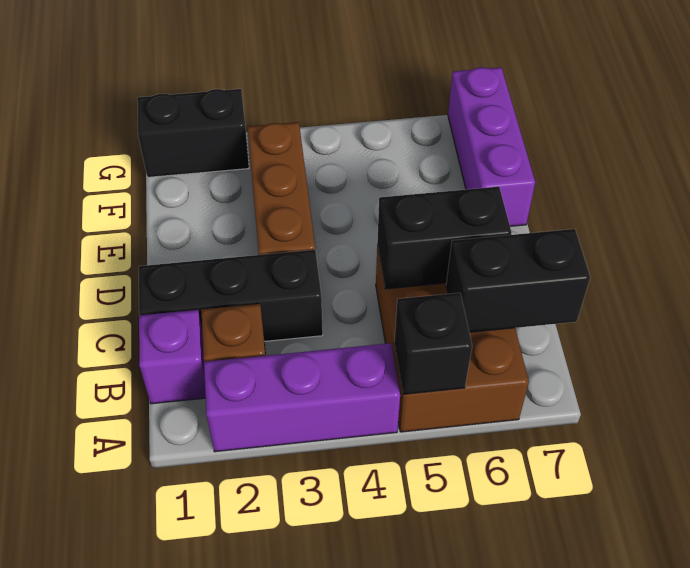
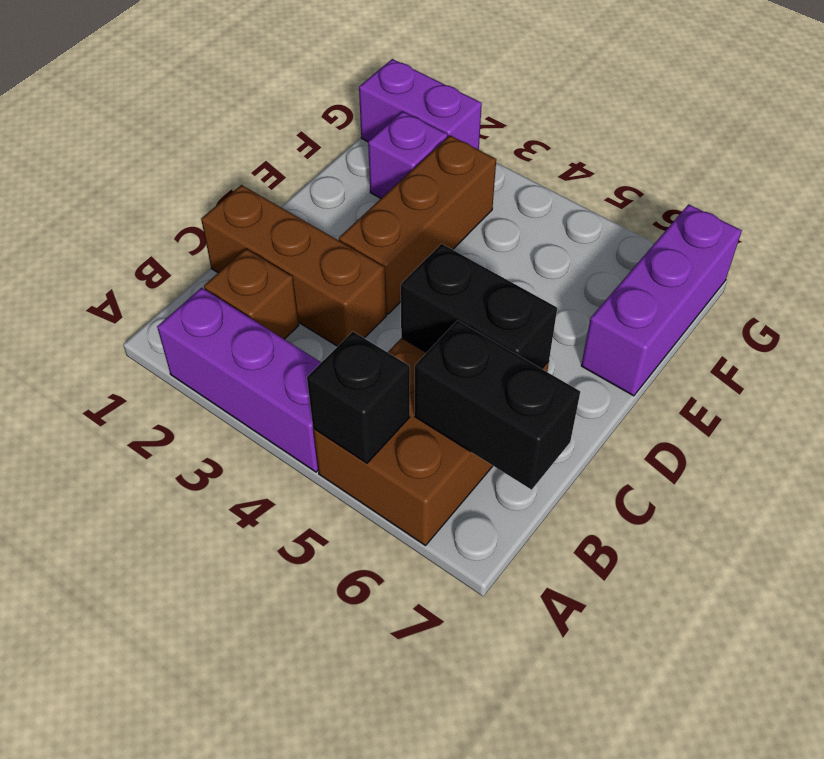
purple brick B1 level 1 -> purple brick F2 level 1
black brick C1:C3 level 1 -> brown brick C1:C3 level 1
black brick G1:G2 level 1 -> purple brick G1:G2 level 1

